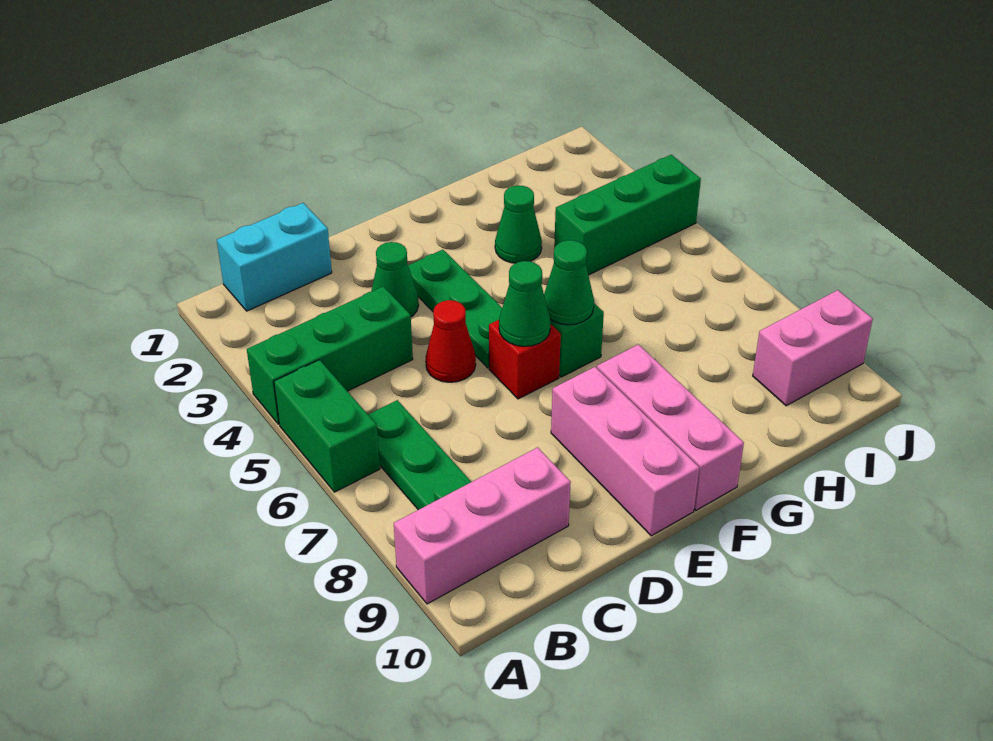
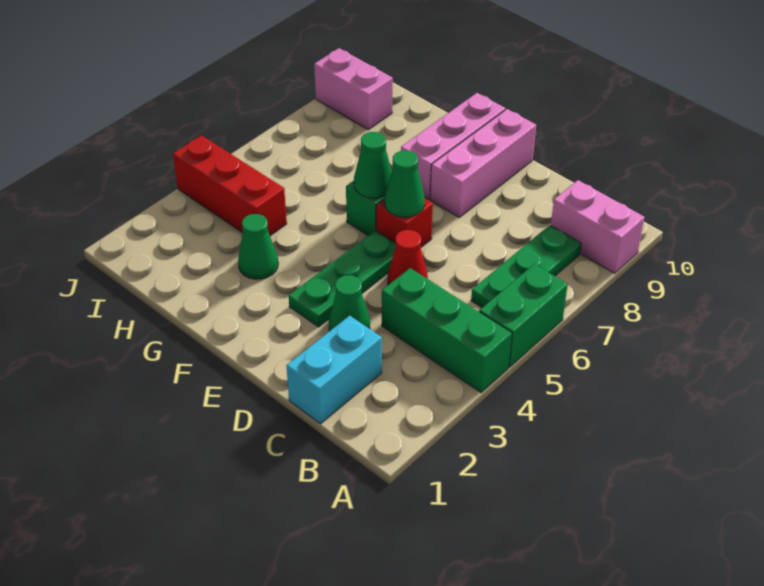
pink brick A9:C9 level 1 -> pink brick A9:B9 level 1
cyan brick B1:C1 level 1 -> cyan brick C1:C2 level 1
green brick H4:J4 level 1 -> red brick H4:J4 level 1

